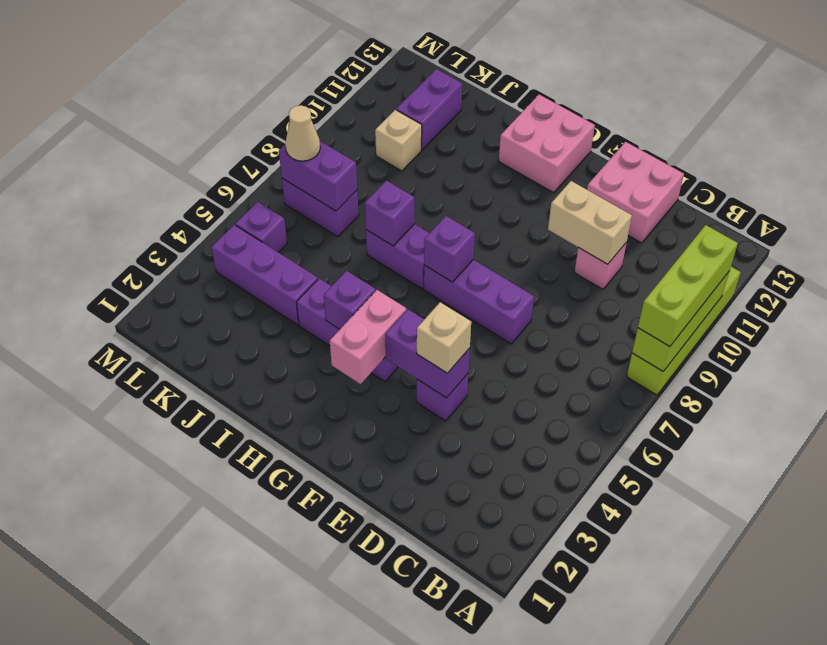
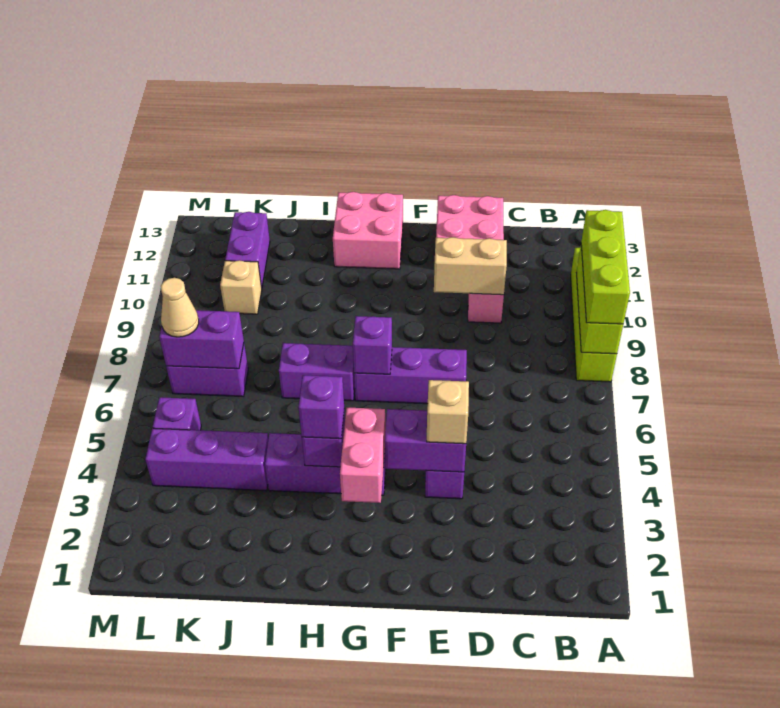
purple brick I7 level 2 -> purple brick H4 level 3

